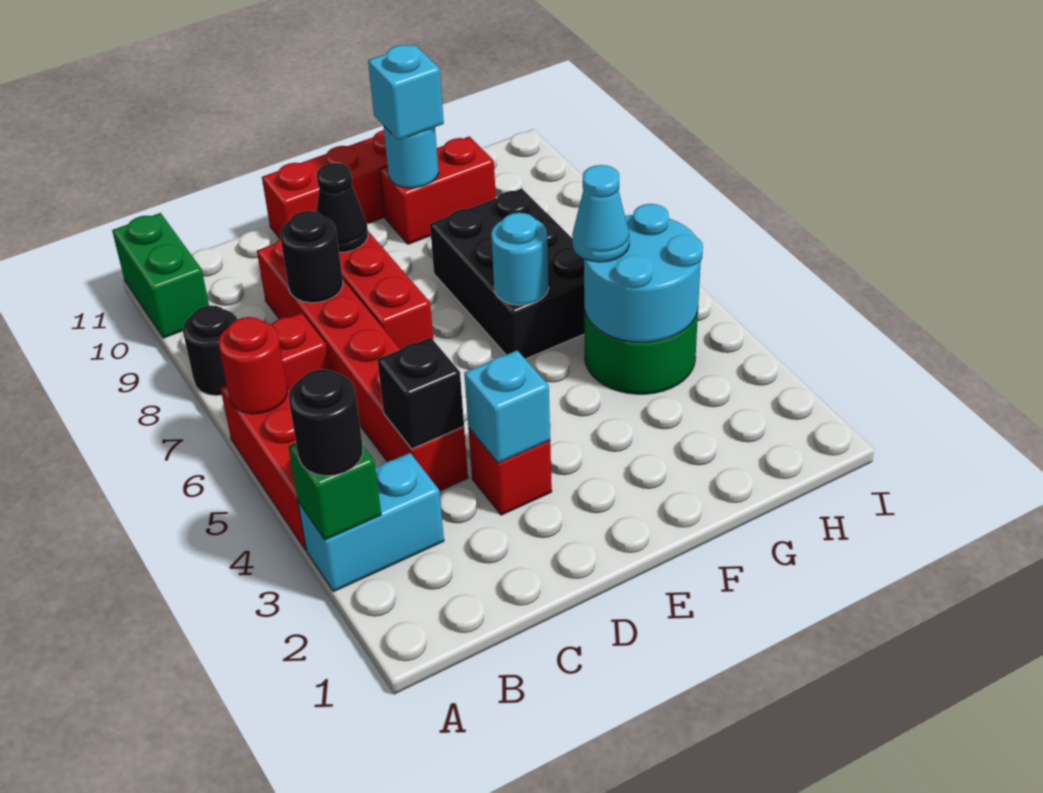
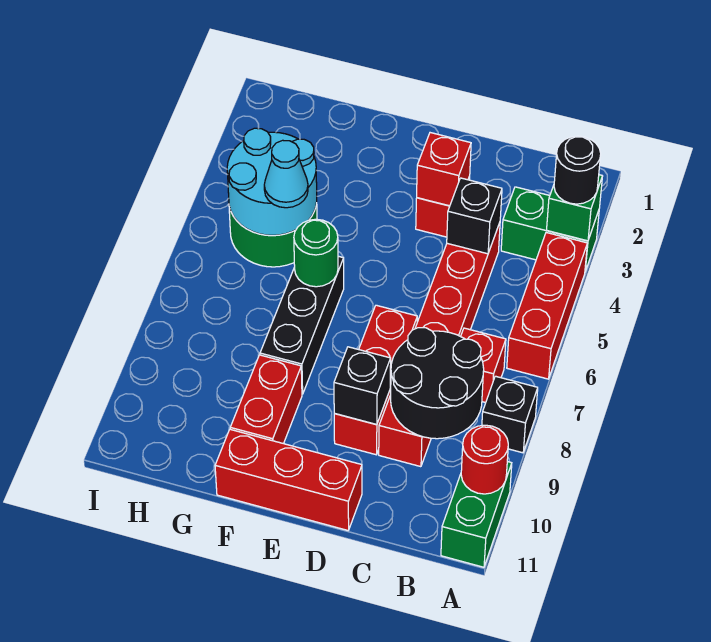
cyan brick A3:B3 level 1 -> green brick A3:B3 level 1
red round brick A6 level 2 -> red round brick A10 level 2
black round brick A8 level 1 -> black brick A8 level 1
black round brick C8 level 2 -> black round brick B8:C9 level 2
cyan brick D3 level 2 -> red brick D3 level 2
black cone D9 level 2 -> black brick D9 level 2
black brick F6:G8 level 1 -> black brick F6:F8 level 1
cyan round brick F6 level 2 -> green round brick F6 level 2
red brick F10:G10 level 1 -> red brick F9:F10 level 1
cyan round brick F10 level 2 -> none
cyan brick F10 level 3 -> none

